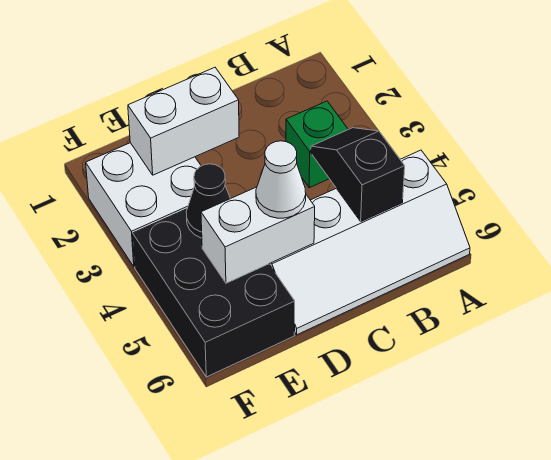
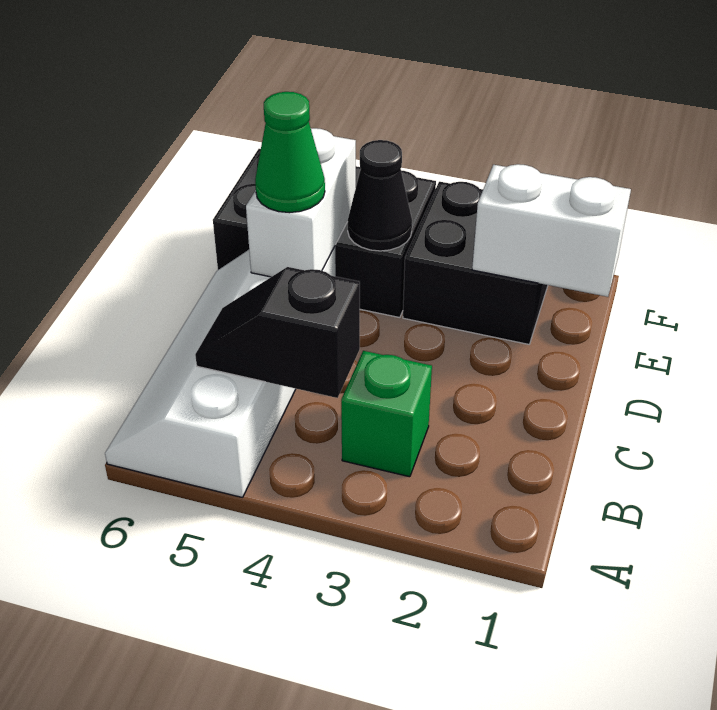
black slope B4:B5 level 2 top 5 -> black slope B4:B5 level 2 top 4
white brick D2:E2 level 2 -> white brick E1:E2 level 2
white cone D5 level 3 -> green cone D5 level 3
white brick E2:F3 level 1 -> black brick E2:F3 level 1

